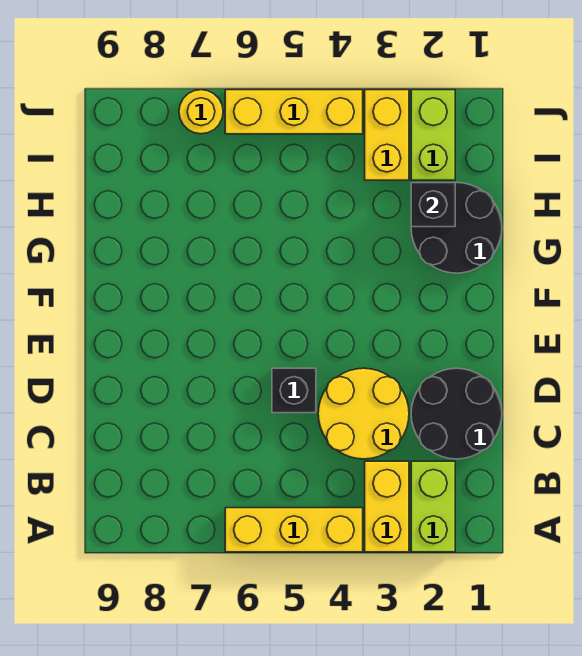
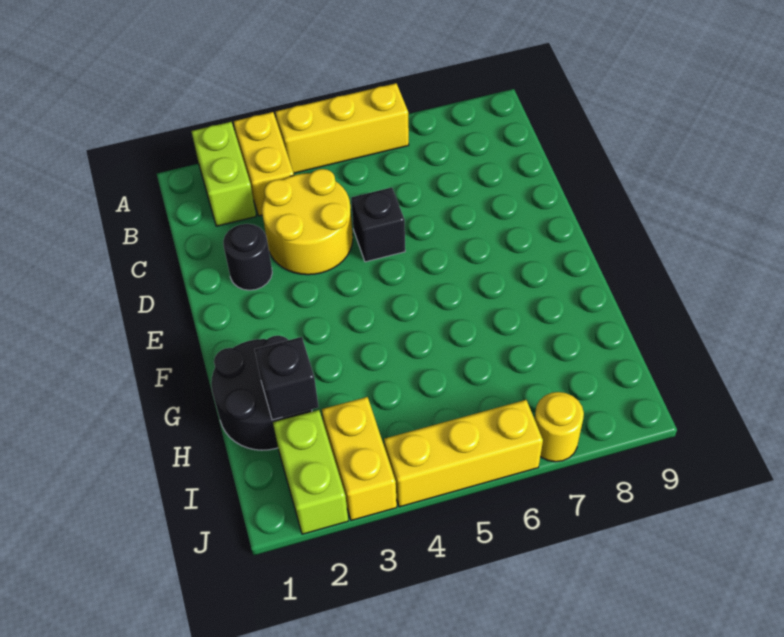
black round brick C1:D2 level 1 -> black round brick D2 level 1

